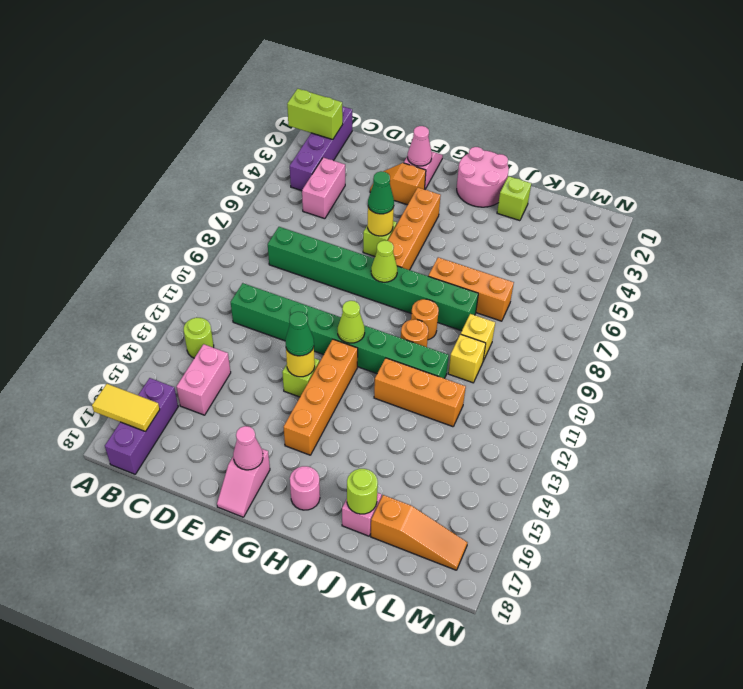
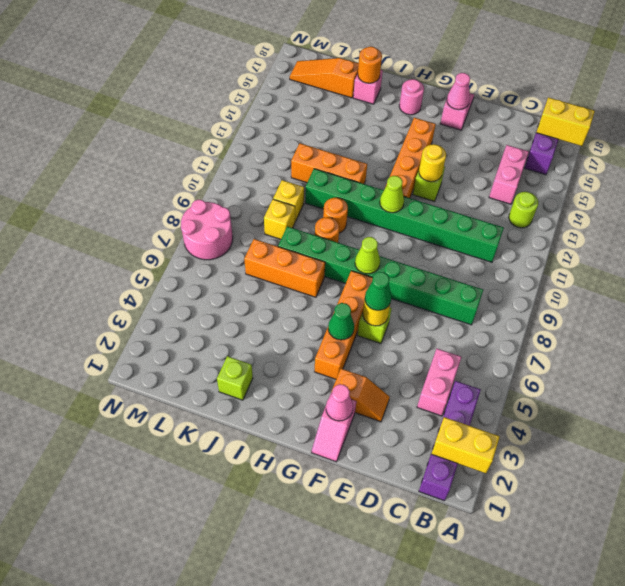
lime brick A2:B2 level 2 -> yellow brick A2:B2 level 2
yellow tile A17:B17 level 2 -> yellow brick A17:B17 level 2
green cone F13 level 3 -> green cone G5 level 2
pink round brick H1:I2 level 1 -> pink round brick M7:N8 level 1
lime round brick J17 level 2 -> orange round brick J17 level 2

